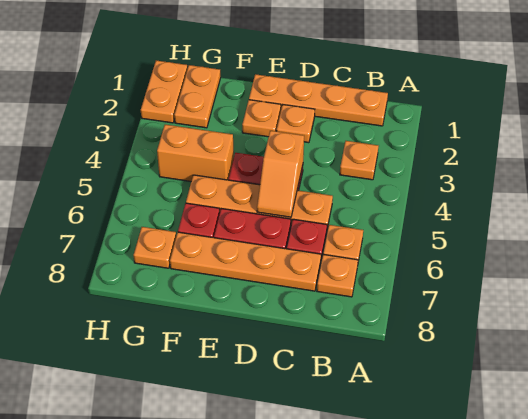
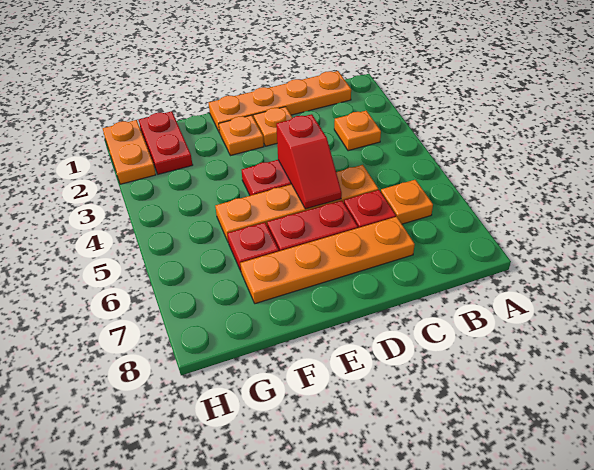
orange plate B7 level 1 -> none
orange slope D4:D5 level 2 top 4 -> red slope D4:D5 level 2 top 4
orange brick F4:G4 level 1 -> none
orange plate G1:G2 level 1 -> red plate G1:G2 level 1
orange plate G7 level 1 -> none

